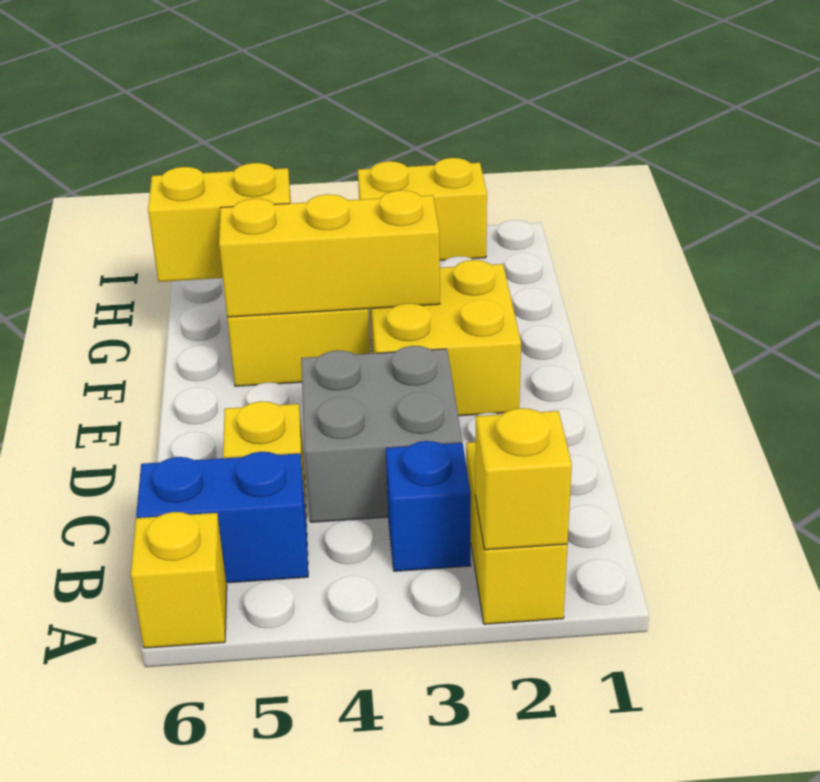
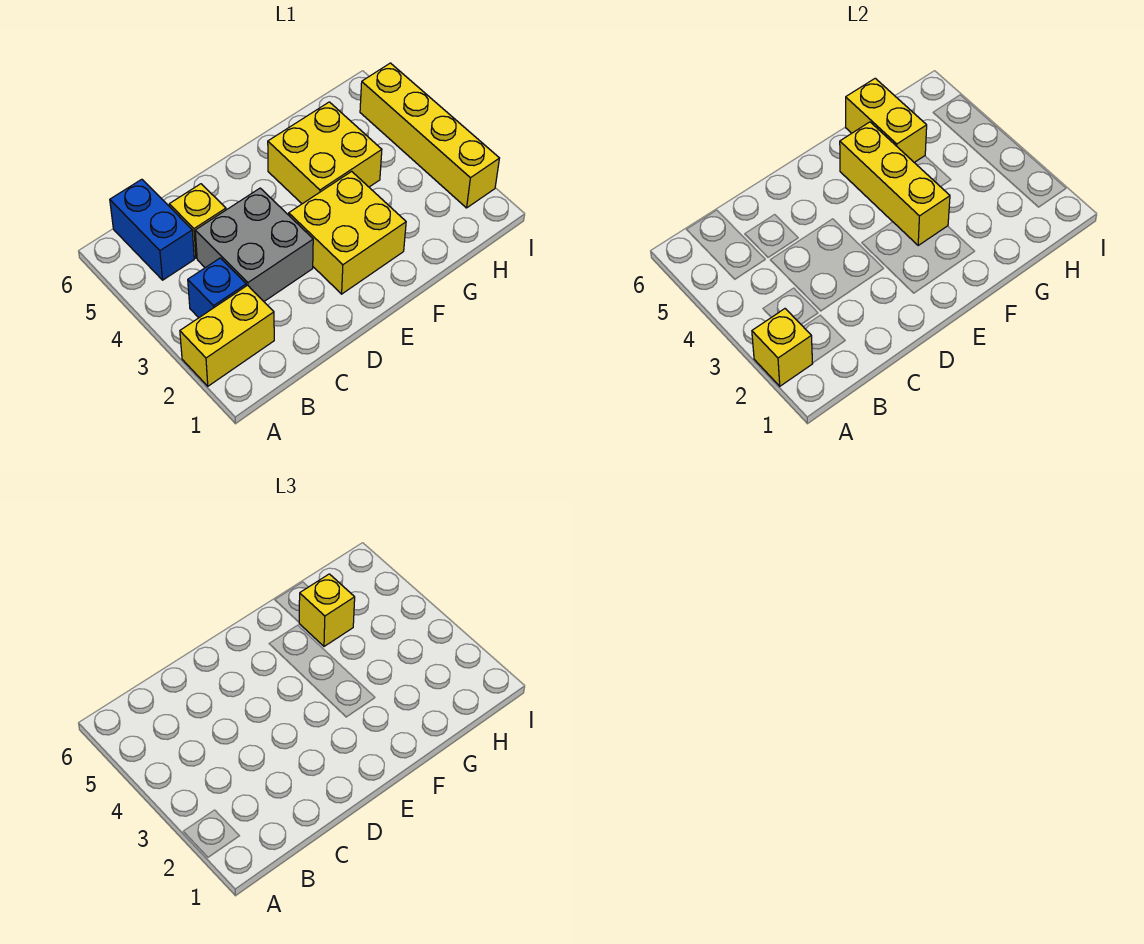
yellow brick A6 level 1 -> yellow brick G5 level 3
yellow brick I2:I3 level 1 -> yellow brick I2:I5 level 1

